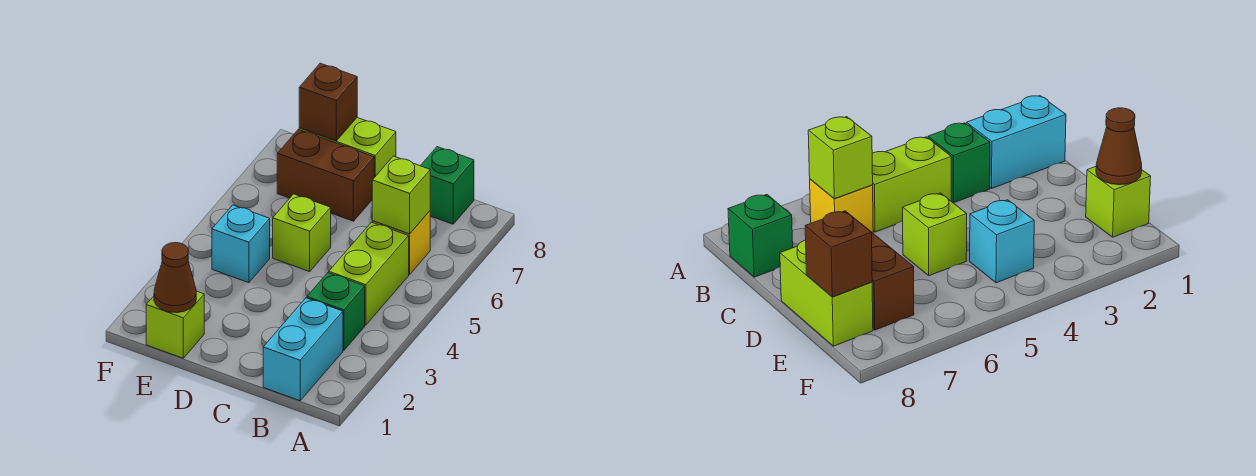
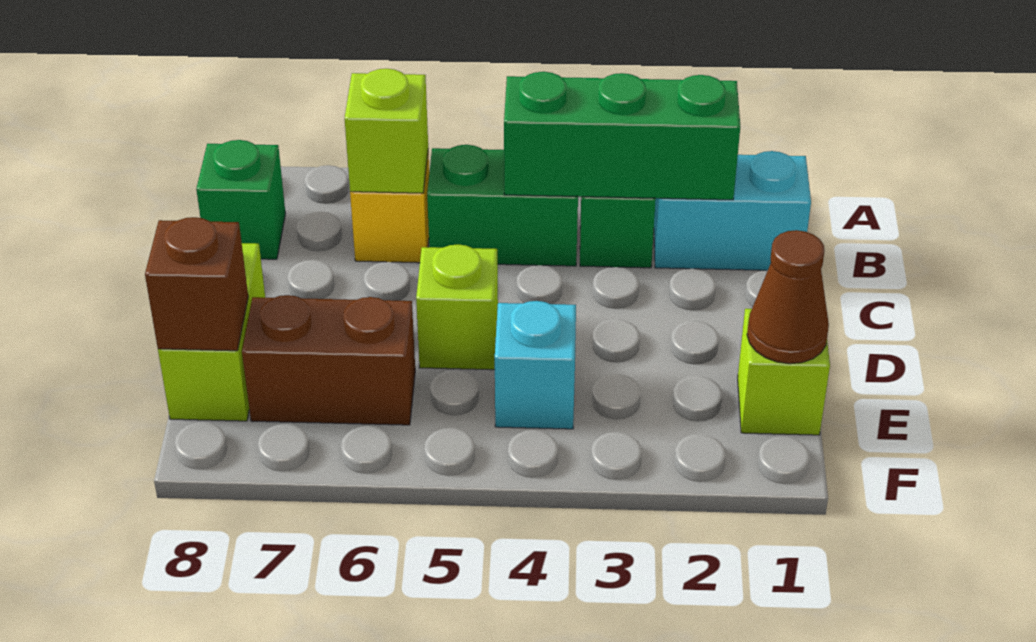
none -> green brick B2:B4 level 2
lime brick B4:B5 level 1 -> green brick B4:B5 level 1
brown brick D7:E7 level 1 -> brown brick E6:E7 level 1

